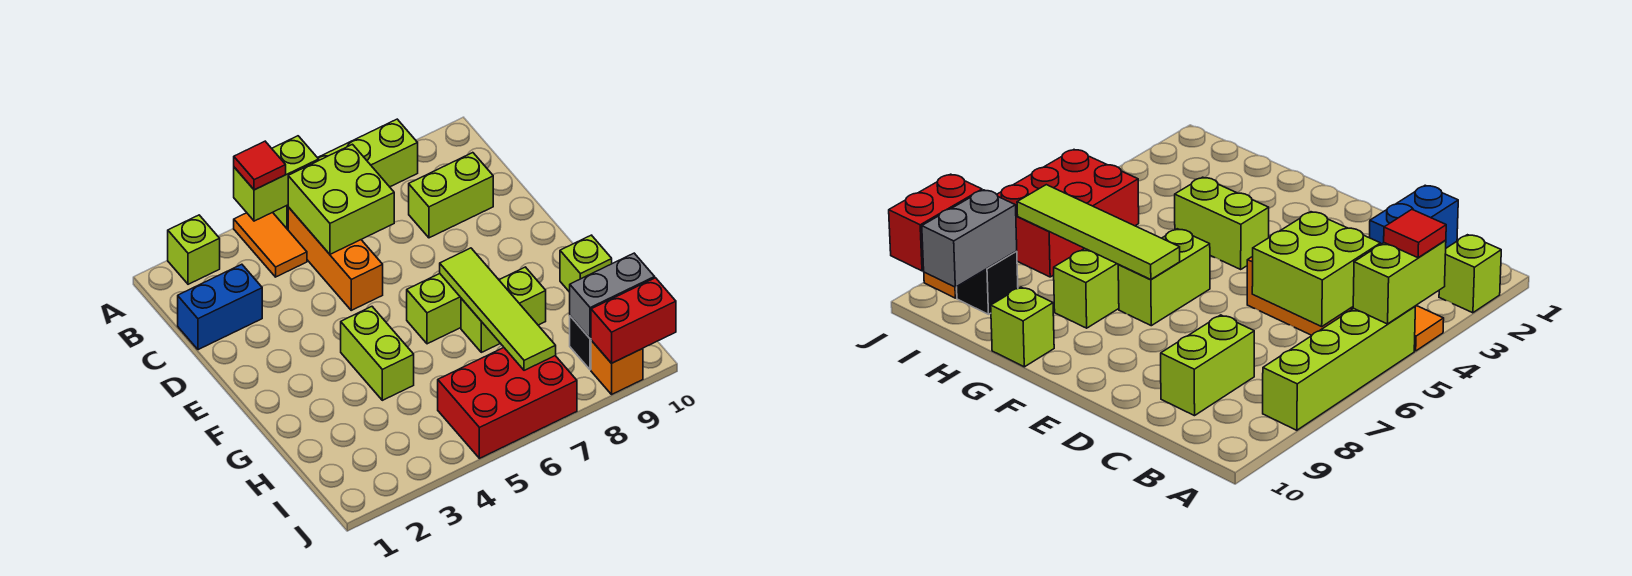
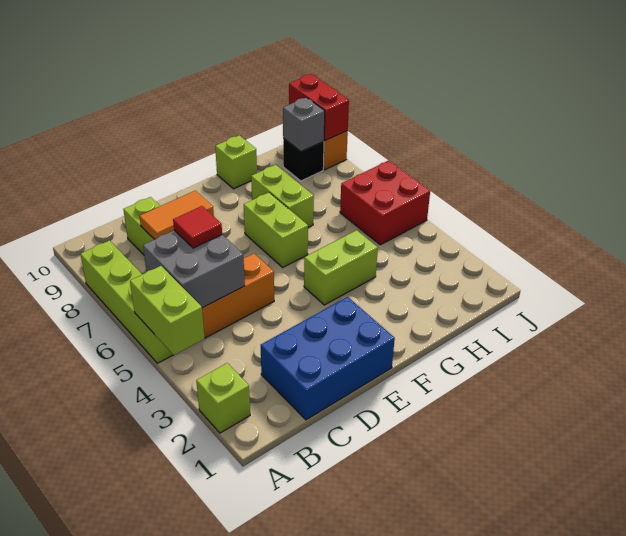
orange tile A4:B4 level 1 -> orange tile C8:D8 level 2
red tile A4 level 3 -> red tile C6 level 3
lime brick B5:C6 level 2 -> grey brick B5:C6 level 2
blue brick C1:C2 level 1 -> blue brick C1:E2 level 1
lime tile F7:I7 level 2 -> none
red brick I5:J7 level 1 -> red brick I5:J6 level 1
grey brick I9:I10 level 2 -> grey brick I9 level 2

